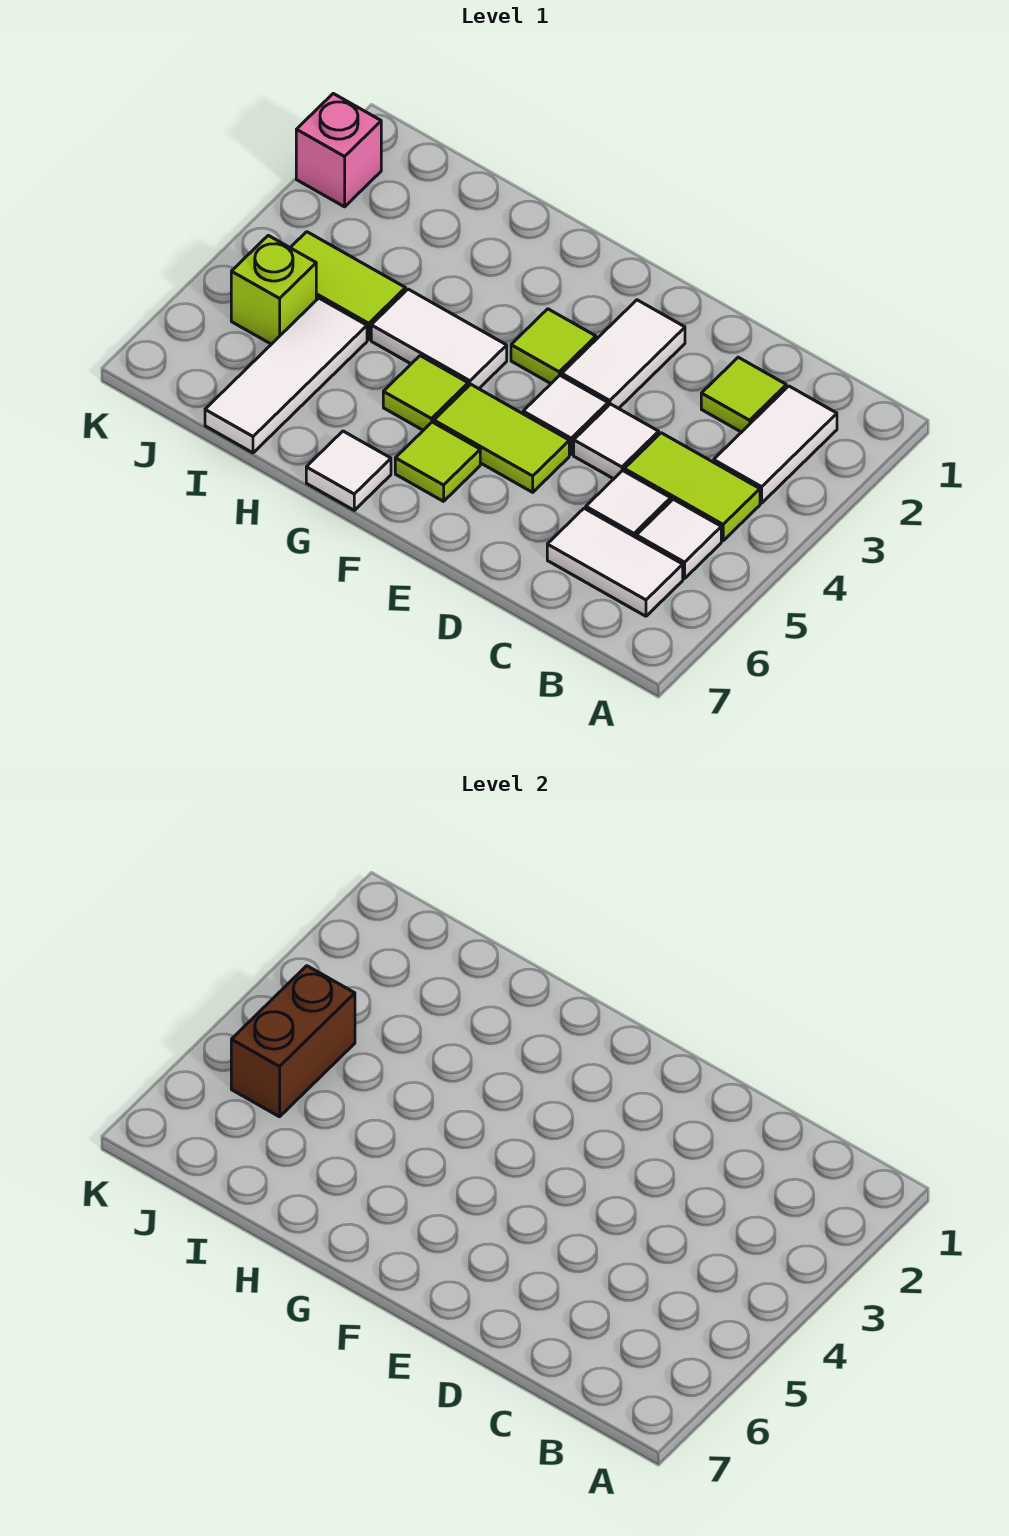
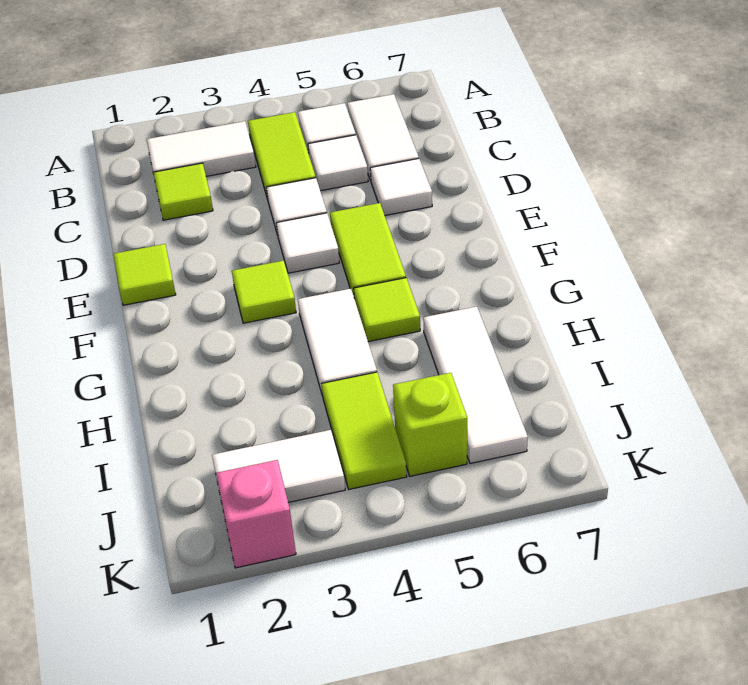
white tile E2:E3 level 1 -> white tile J2:J3 level 1
lime tile F6 level 1 -> lime tile E1 level 1
white tile G7 level 1 -> white tile D6 level 1
white tile I5:I7 level 1 -> white tile H6:J6 level 1
brown brick J4:J5 level 2 -> none

